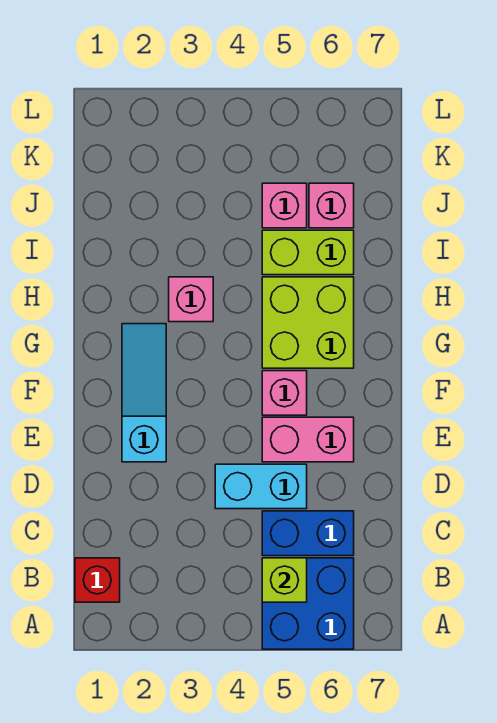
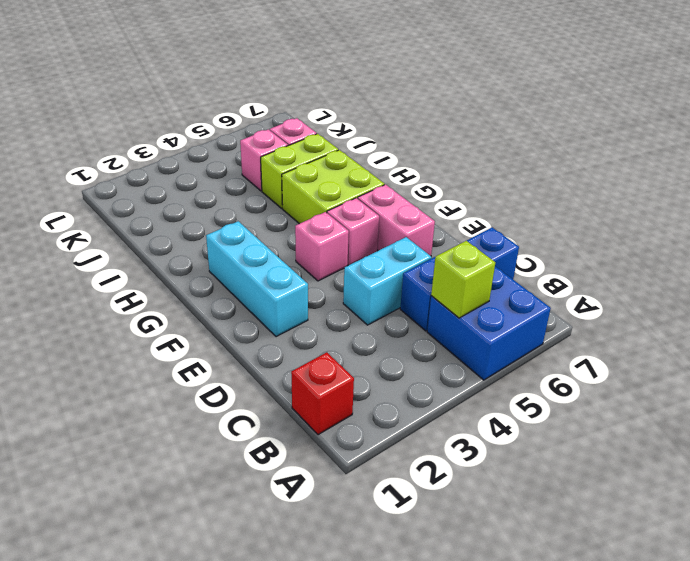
blue brick C5:C6 level 1 -> blue brick C5:C7 level 1
cyan slope E2:G2 level 1 top E -> cyan brick E2:G2 level 1
pink brick E5:E6 level 1 -> pink brick E6:F6 level 1
pink brick H3 level 1 -> pink brick F4 level 1

